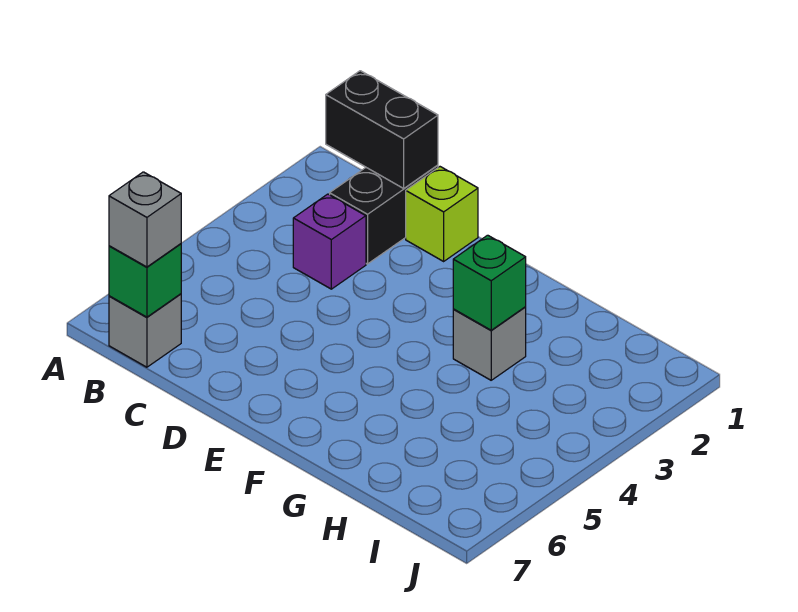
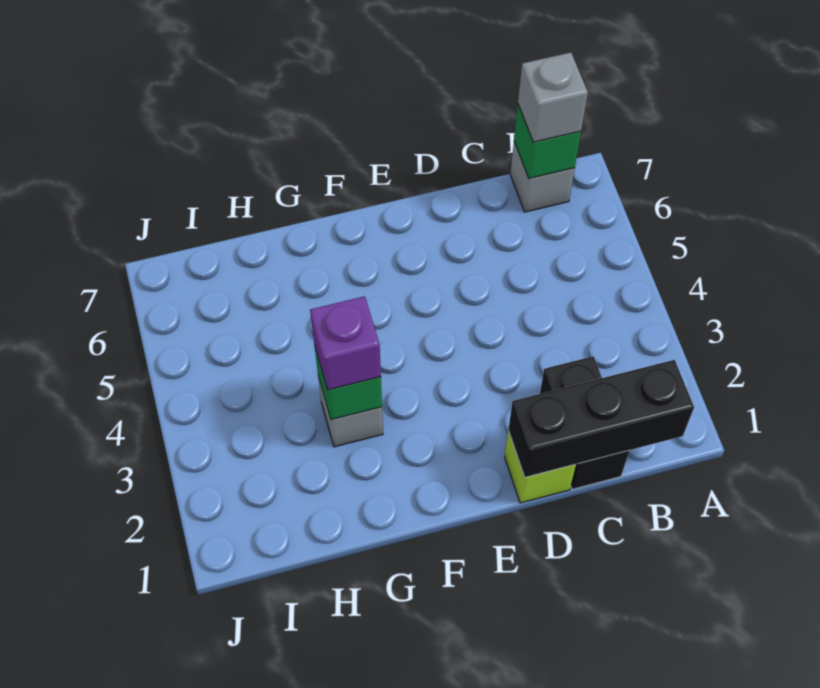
black brick B1:C1 level 2 -> black brick B1:D1 level 2
purple brick C3 level 1 -> purple brick G3 level 3

